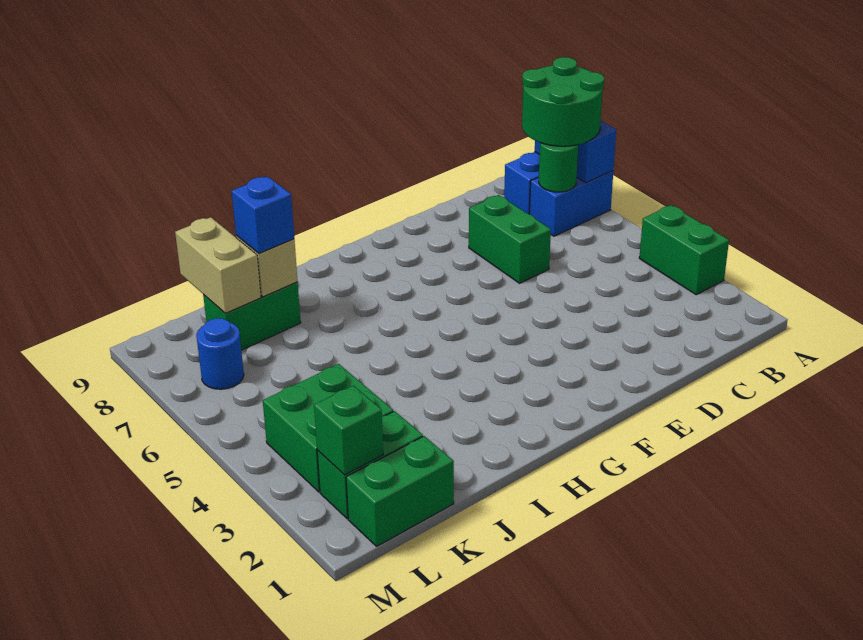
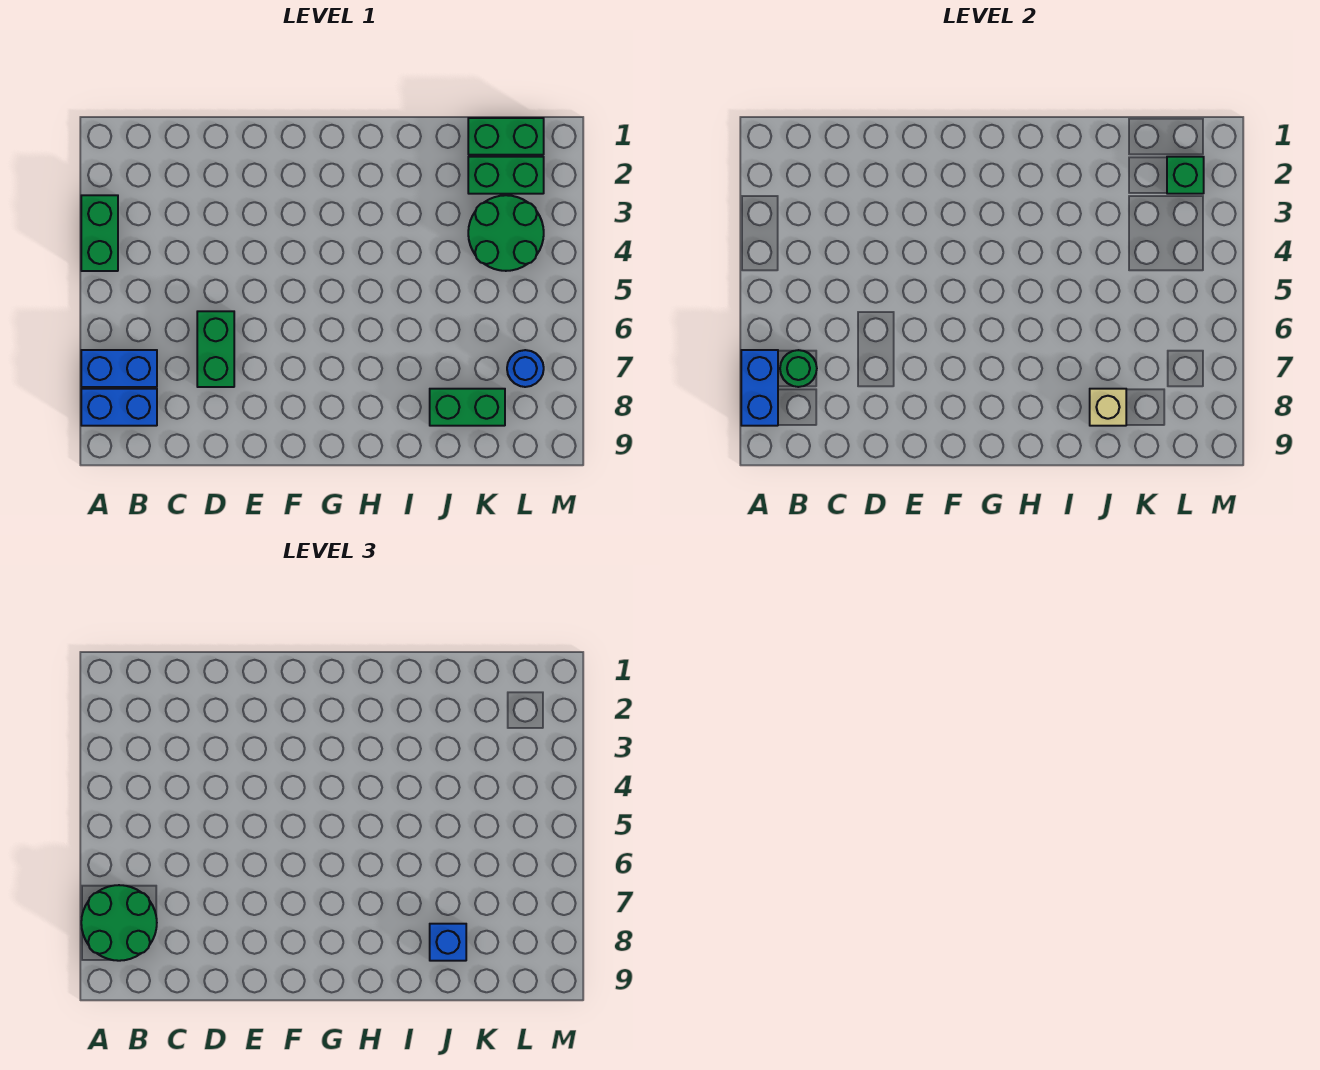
green brick K3:L4 level 1 -> green round brick K3:L4 level 1
tan brick K8:K9 level 2 -> none

